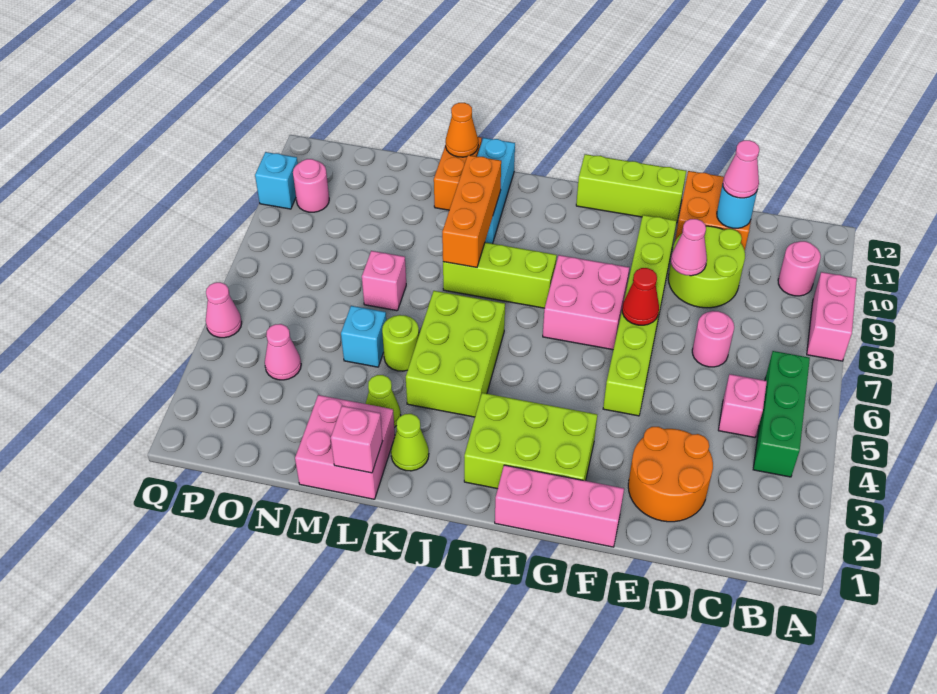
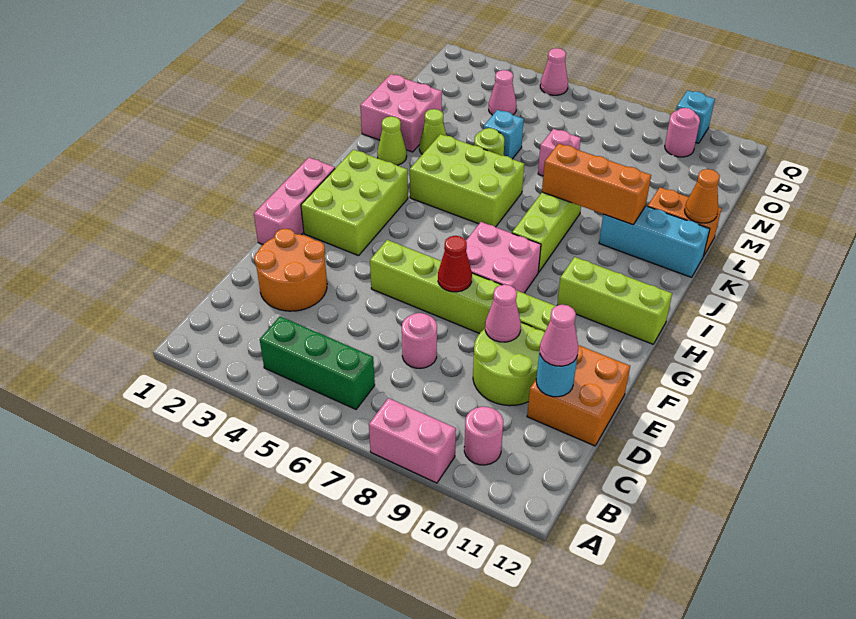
pink brick C5 level 1 -> none
lime brick F12:H12 level 1 -> lime brick H10:H12 level 1
pink brick L1 level 2 -> none

